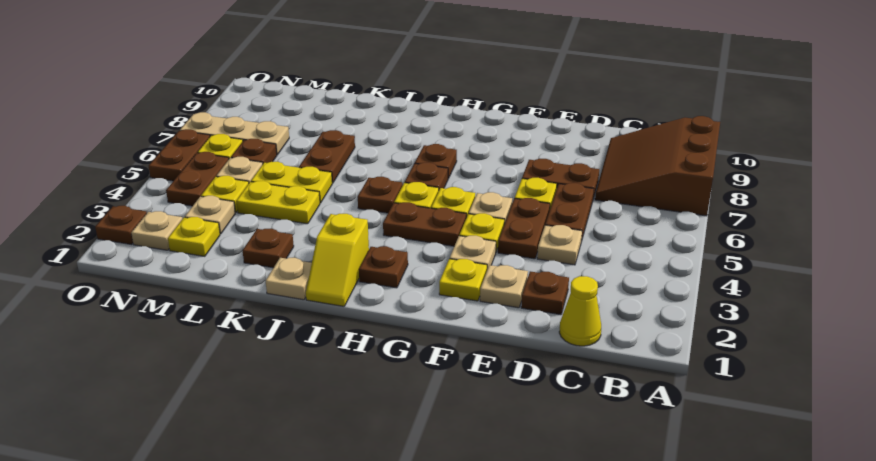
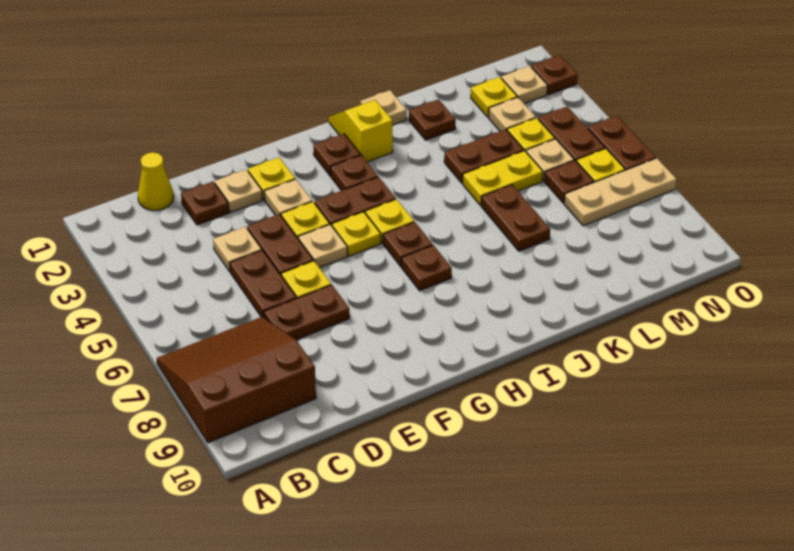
brown slope A7:C9 level 1 top A -> brown slope A7:C9 level 1 top 9
brown plate I5 level 1 -> brown plate H3 level 1
yellow plate K4:L4 level 1 -> brown plate K4:L4 level 1

